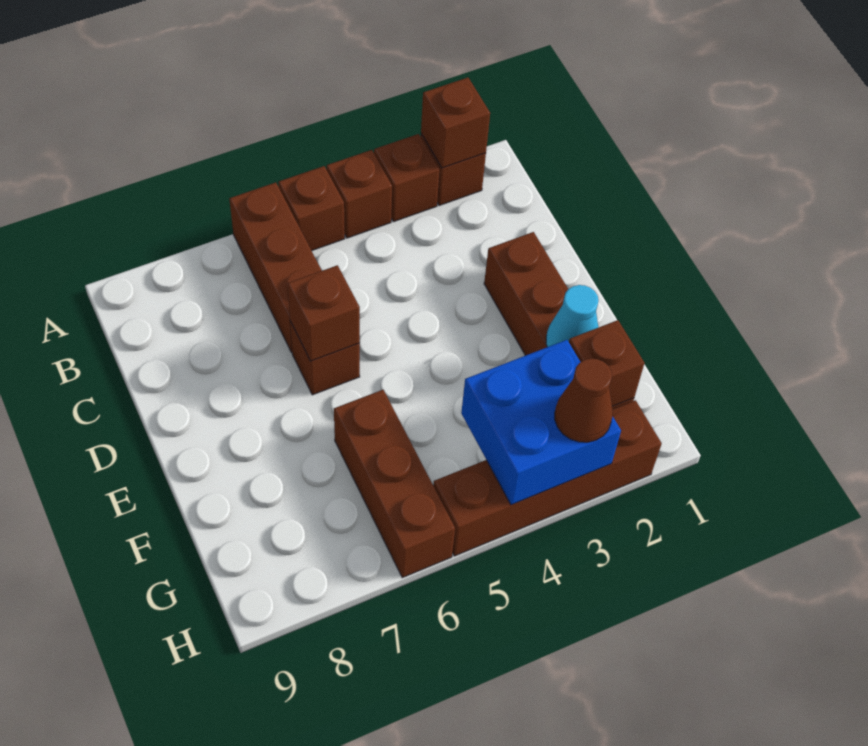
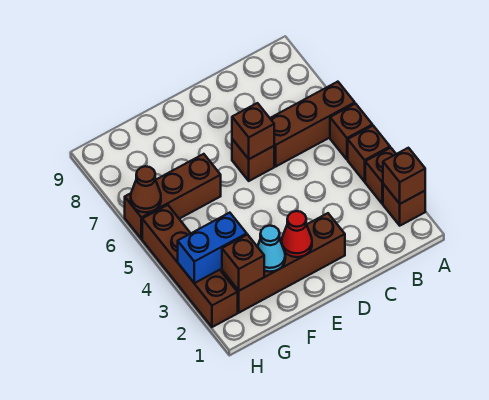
none -> red cone E2 level 2
blue brick G3:H4 level 2 -> blue brick G3:H3 level 2
brown cone H3 level 3 -> brown cone H6 level 2

